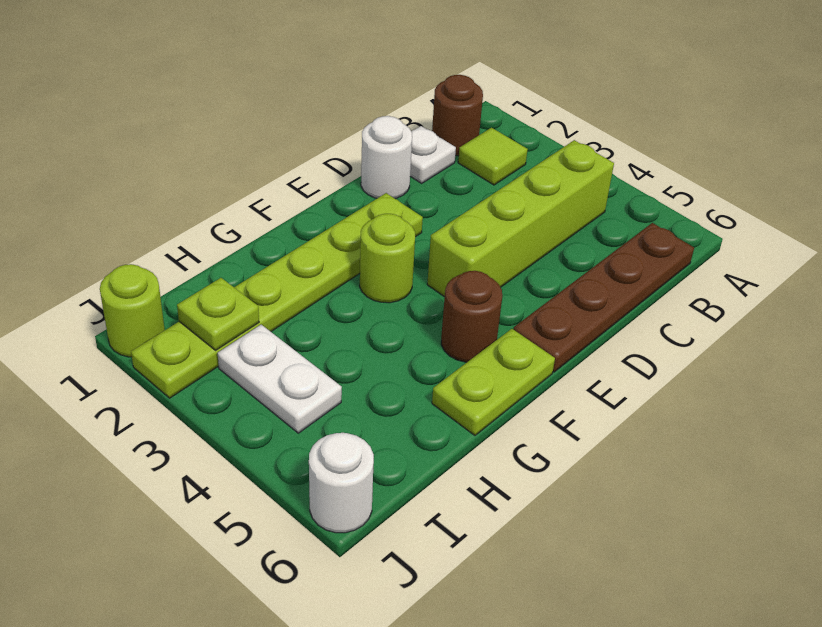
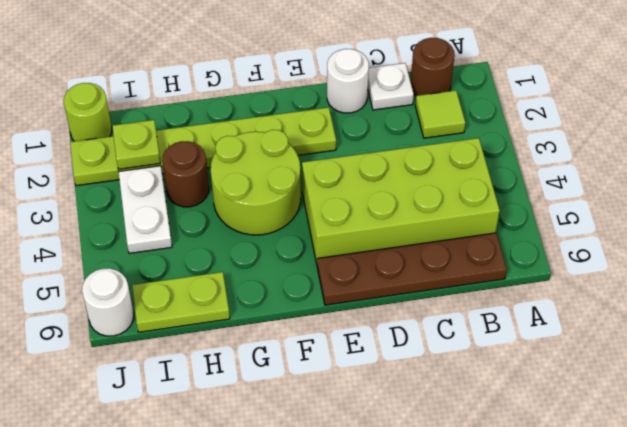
lime brick B4:E4 level 1 -> lime brick B4:E5 level 1
lime round brick F3 level 1 -> lime round brick F3:G4 level 1
brown round brick F5 level 1 -> brown round brick H3 level 1
lime plate F6:G6 level 1 -> lime plate H6:I6 level 1

